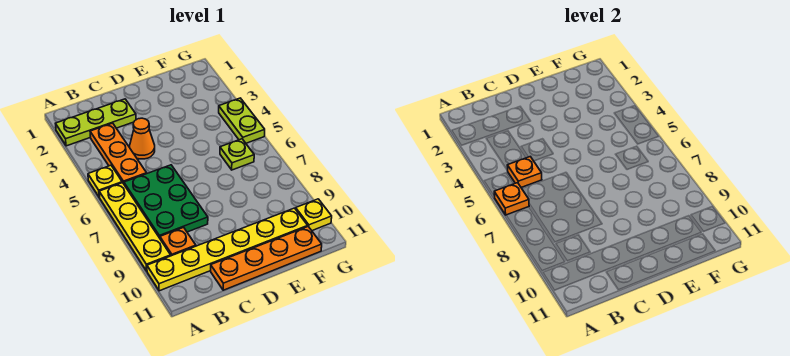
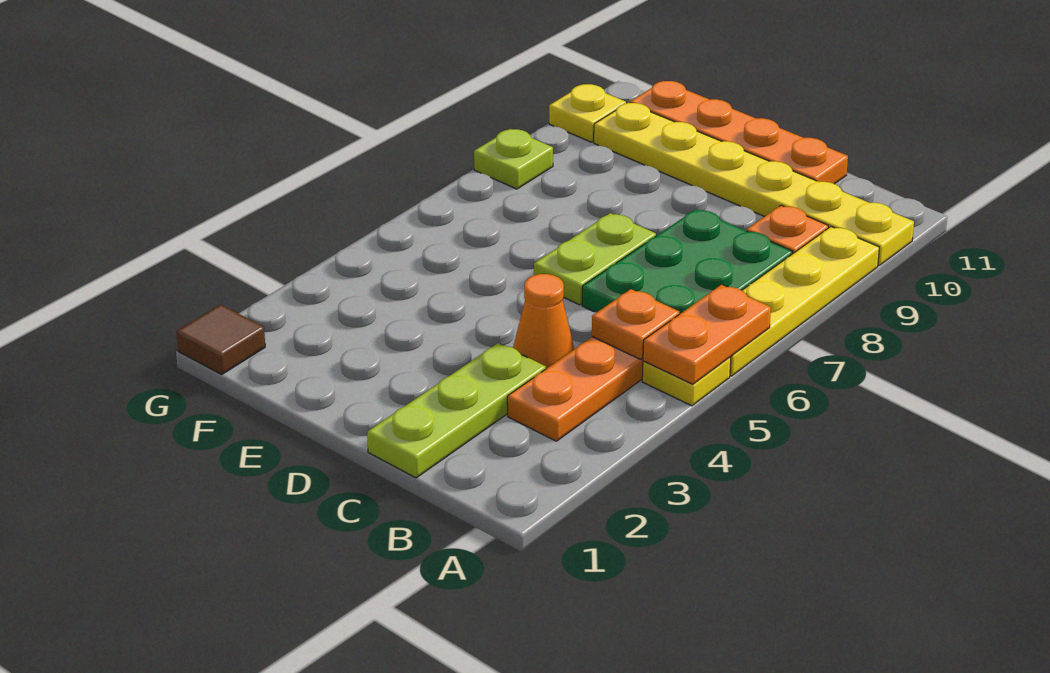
lime plate A2:C2 level 1 -> lime plate C1:C3 level 1
orange plate A6 level 2 -> orange plate A5:A6 level 2
lime plate F6 level 1 -> lime plate G8 level 1
none -> brown tile G1 level 1
lime plate G4:G5 level 1 -> lime plate D6:D7 level 1

